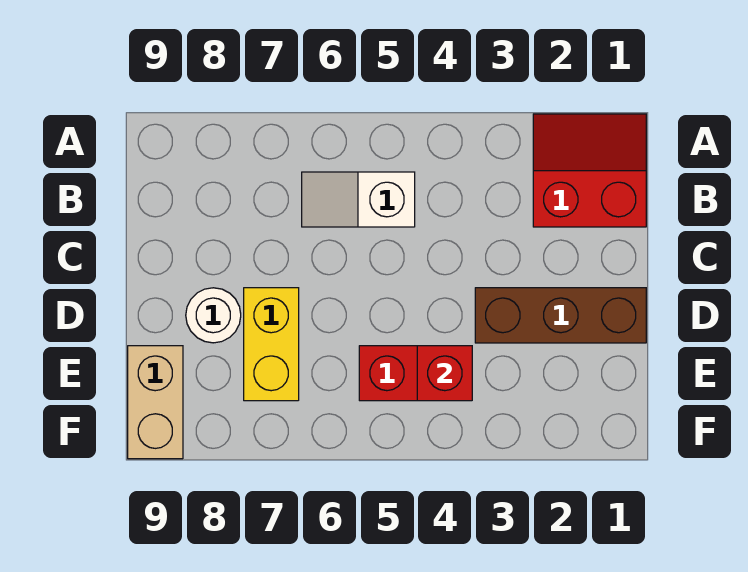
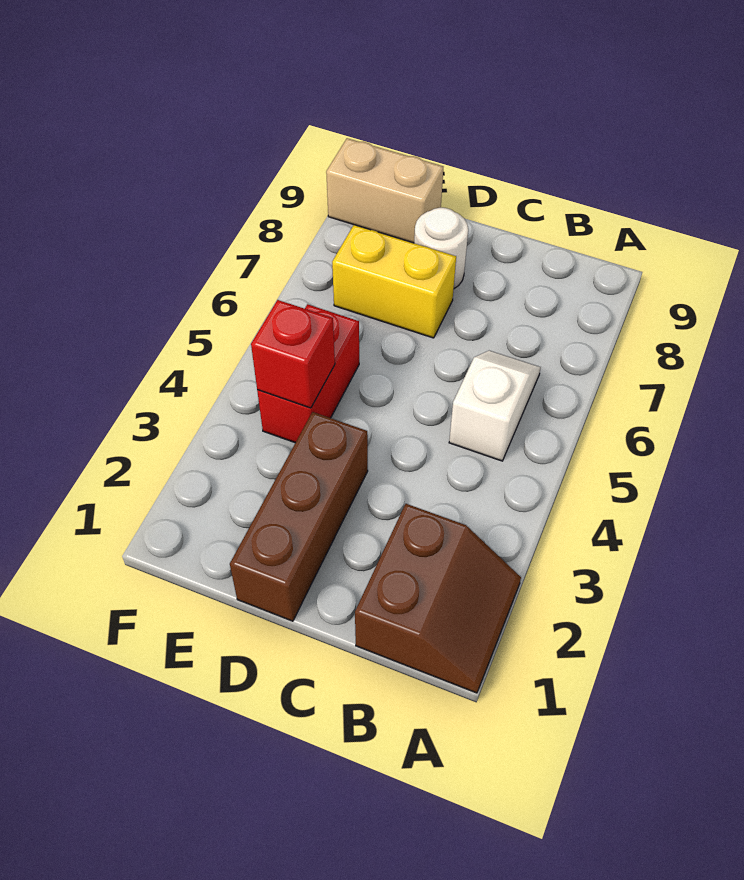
red slope A1:B2 level 1 top B -> brown slope A1:B2 level 1 top B

